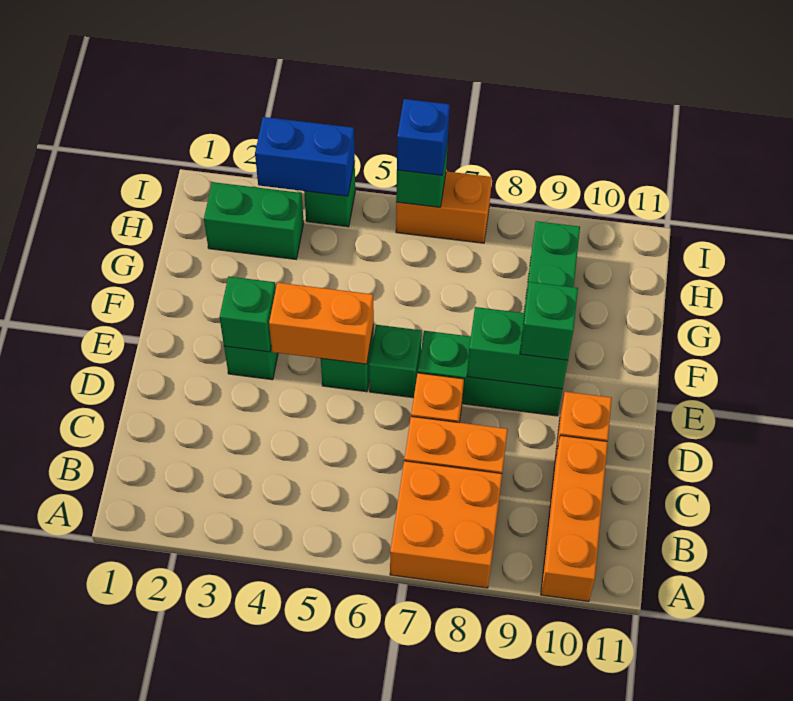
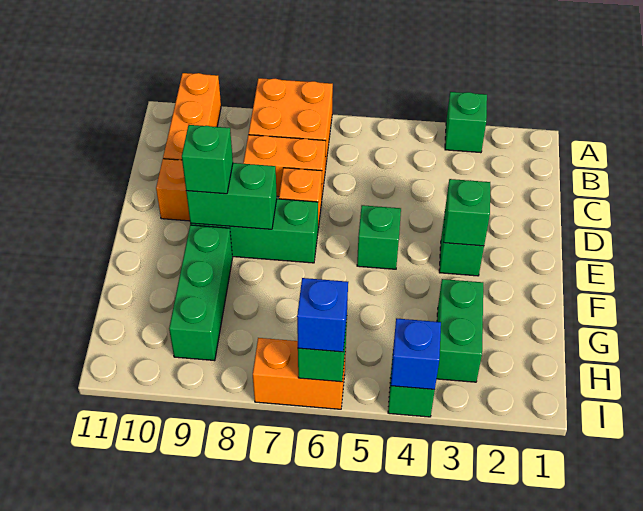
orange brick E4:E5 level 2 -> none
green brick E6 level 1 -> green brick A3 level 1
green brick H2:H3 level 1 -> green brick G3:H3 level 1
blue brick I3:I4 level 2 -> blue brick I4 level 2

